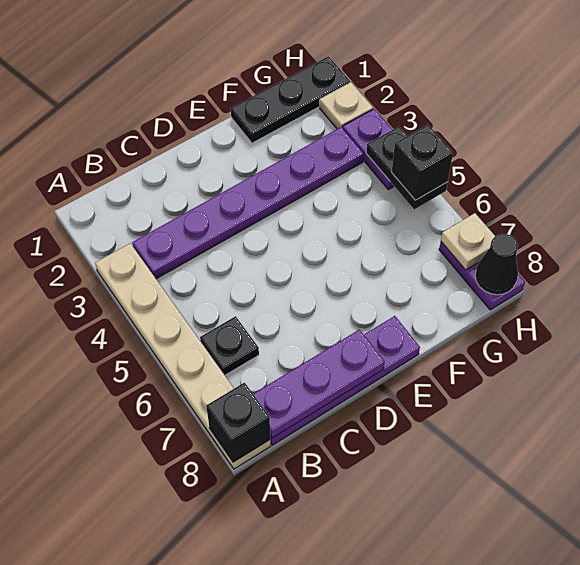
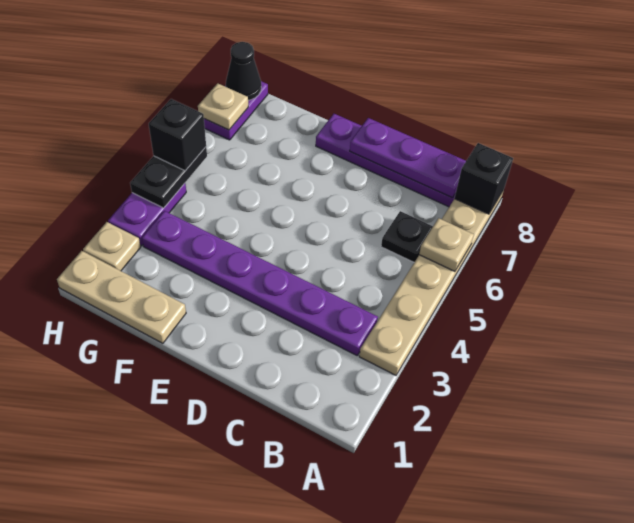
none -> tan plate A6 level 2
black plate F1:H1 level 1 -> tan plate F1:H1 level 1

